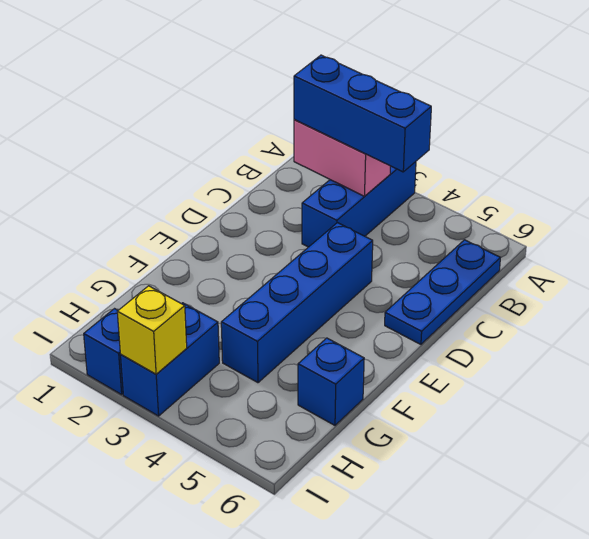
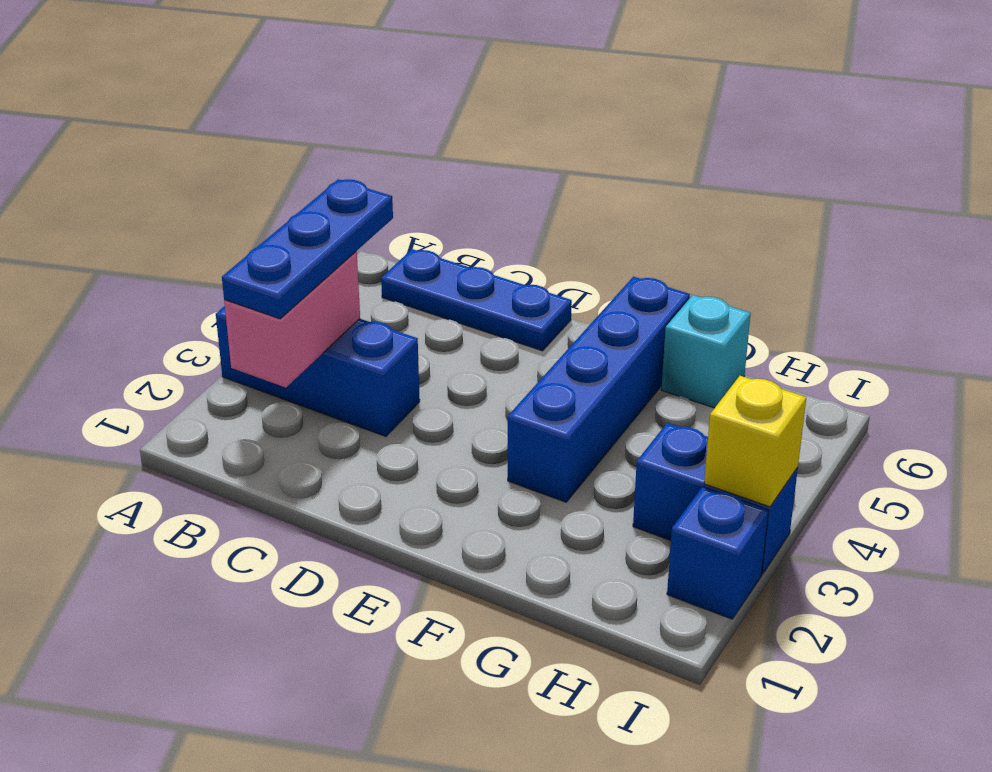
blue brick B2:B4 level 3 -> blue plate B2:B4 level 3
blue brick D4:G4 level 1 -> blue brick F3:F6 level 1
blue brick G6 level 1 -> cyan brick G6 level 1

